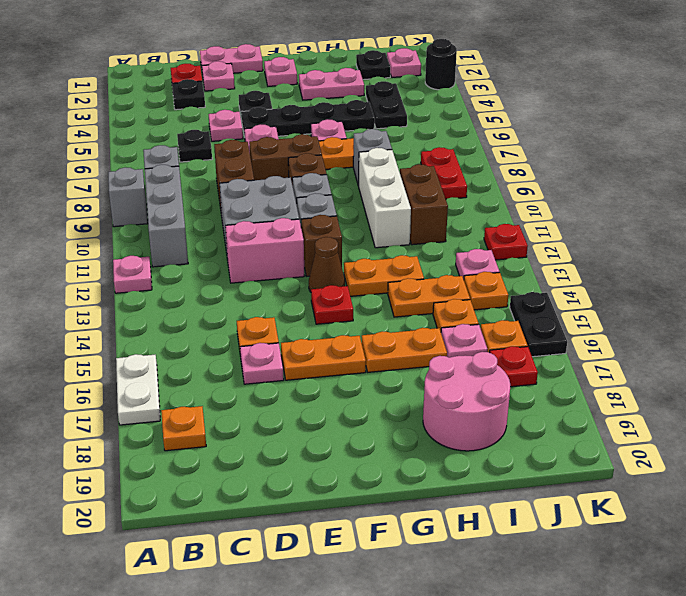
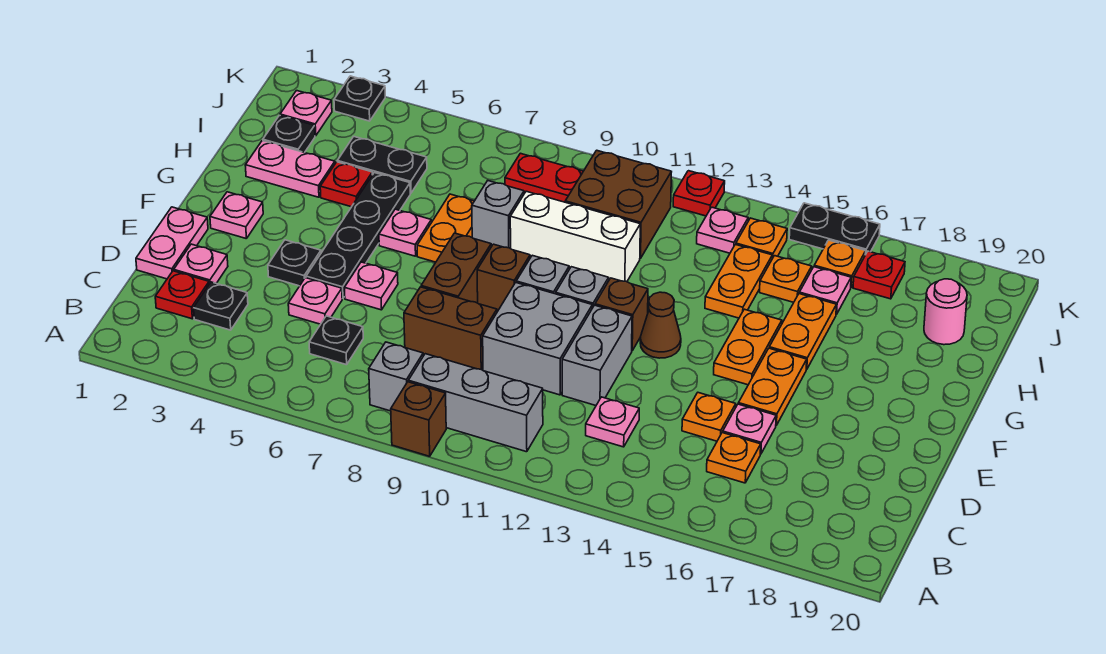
grey brick A9 level 1 -> brown brick A9 level 1
pink plate A12 level 1 -> pink plate C13 level 1
white plate A16:A17 level 1 -> none
orange plate B18 level 1 -> orange plate C16 level 1
pink brick D12:E12 level 1 -> grey brick D12:E12 level 1
red plate F14 level 1 -> red plate H4 level 1
pink plate G3:H3 level 1 -> pink plate H2:H3 level 1
orange plate G13:H13 level 1 -> orange plate F15:G15 level 1
pink round brick H18:I19 level 1 -> pink round brick I19 level 1
brown brick I10:I11 level 1 -> brown brick I10:J11 level 1
black round brick K3 level 1 -> black plate K3 level 1

